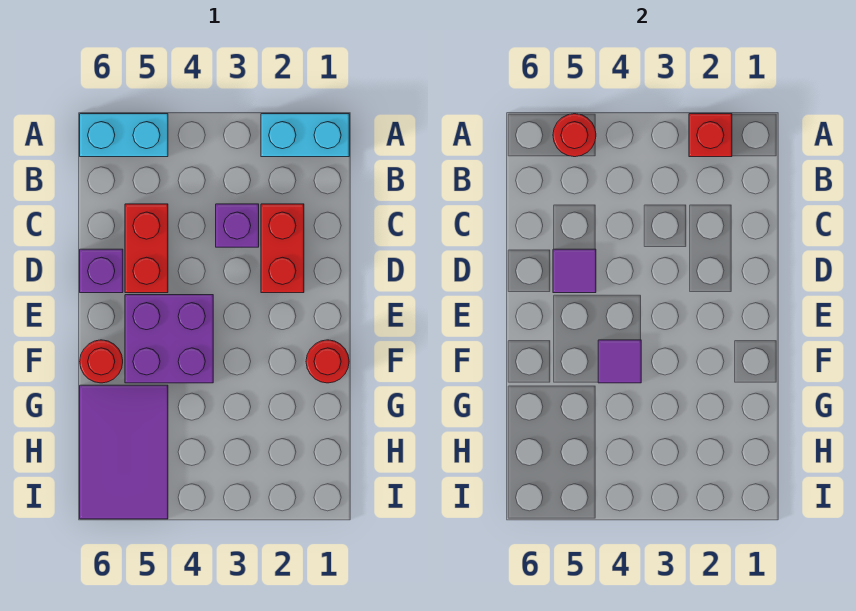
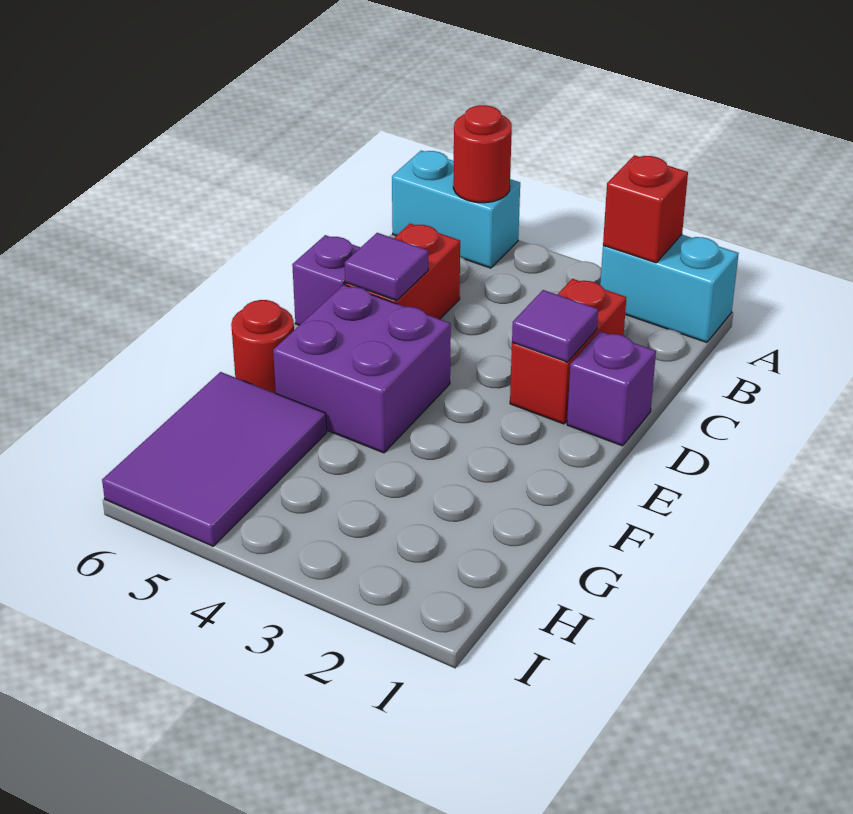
purple brick C3 level 1 -> purple brick D1 level 1
red round brick F1 level 1 -> none
purple tile F4 level 2 -> purple tile D2 level 2

